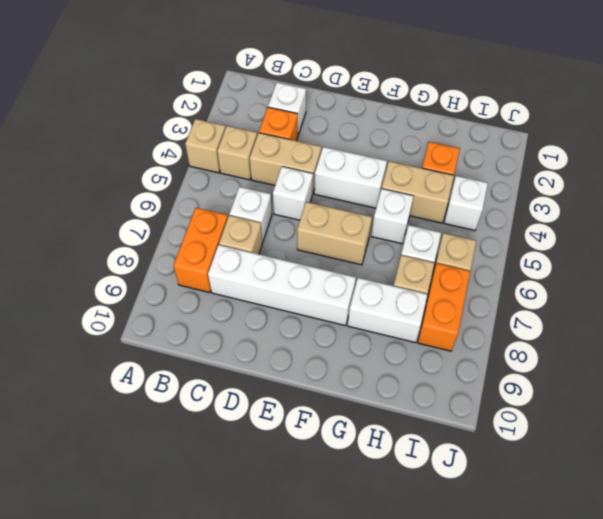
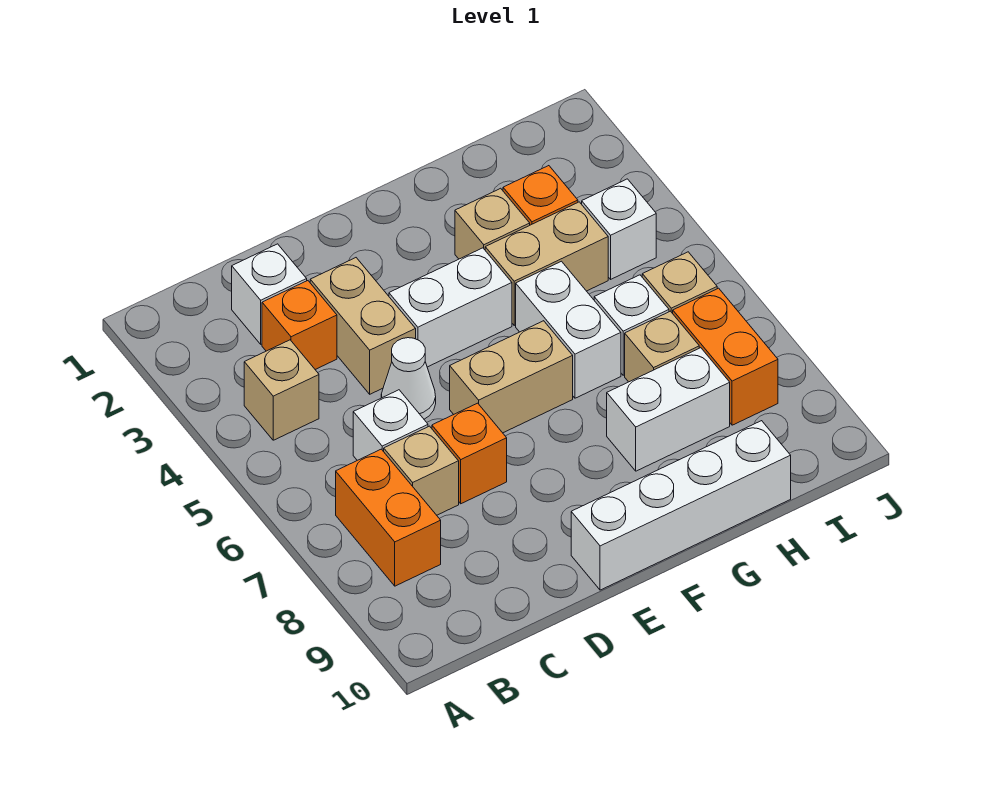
tan brick A4 level 1 -> tan brick G3 level 1
tan brick C4:D4 level 1 -> tan brick D3:D4 level 1
white brick C8:F8 level 1 -> white brick E10:H10 level 1
white brick D5 level 1 -> white cone D5 level 1
none -> orange brick D7 level 1
white brick G5 level 1 -> white brick G5:G6 level 1

